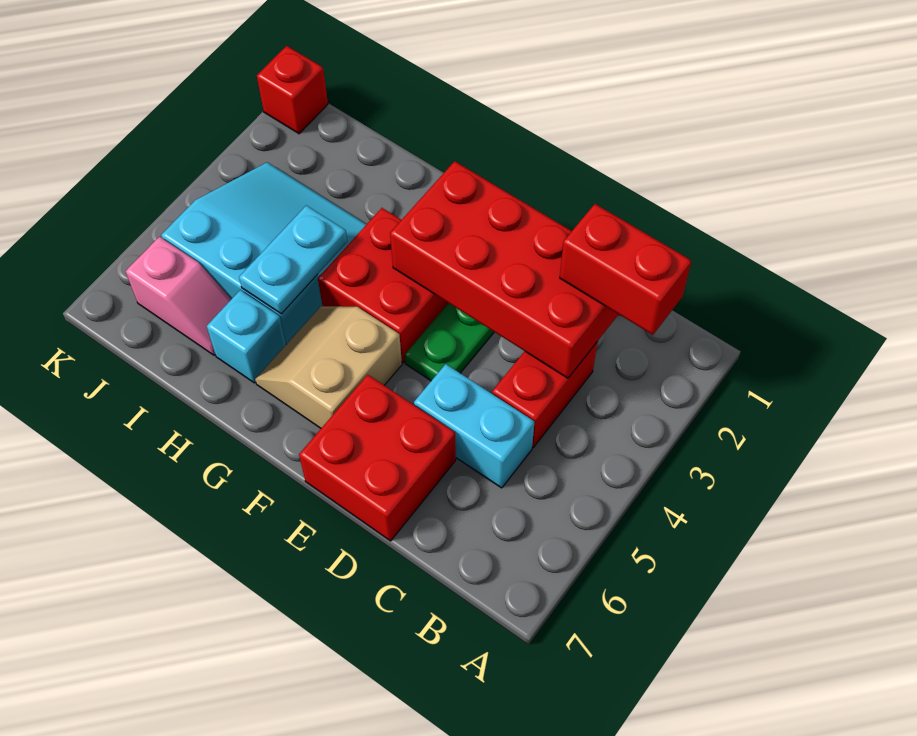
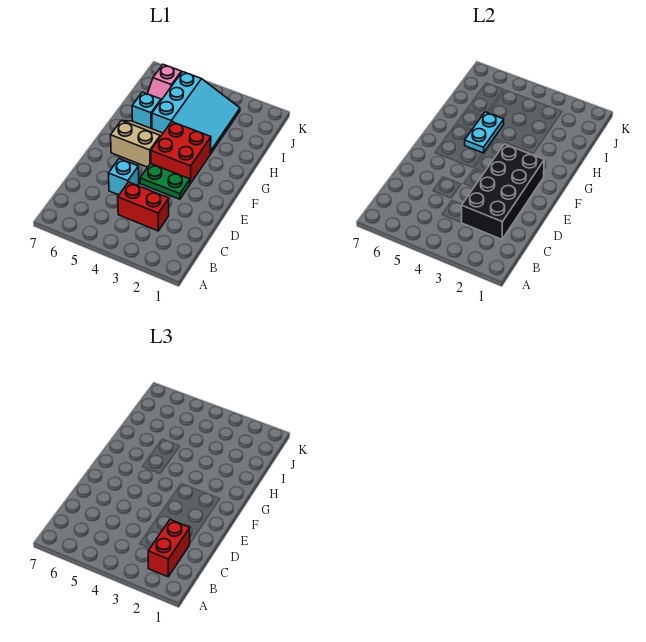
red brick C2:F3 level 2 -> black brick C2:F3 level 2
cyan brick C5:D5 level 1 -> cyan brick D5 level 1
red brick D6:E7 level 1 -> none
cyan plate H4:H5 level 2 -> cyan plate G5:H5 level 2
red brick K1 level 1 -> none

